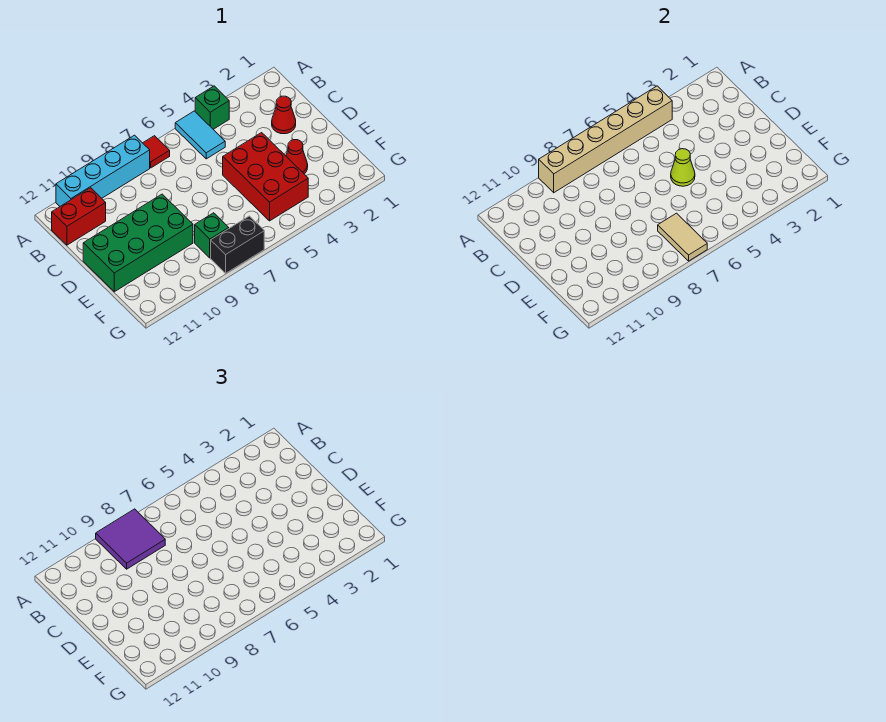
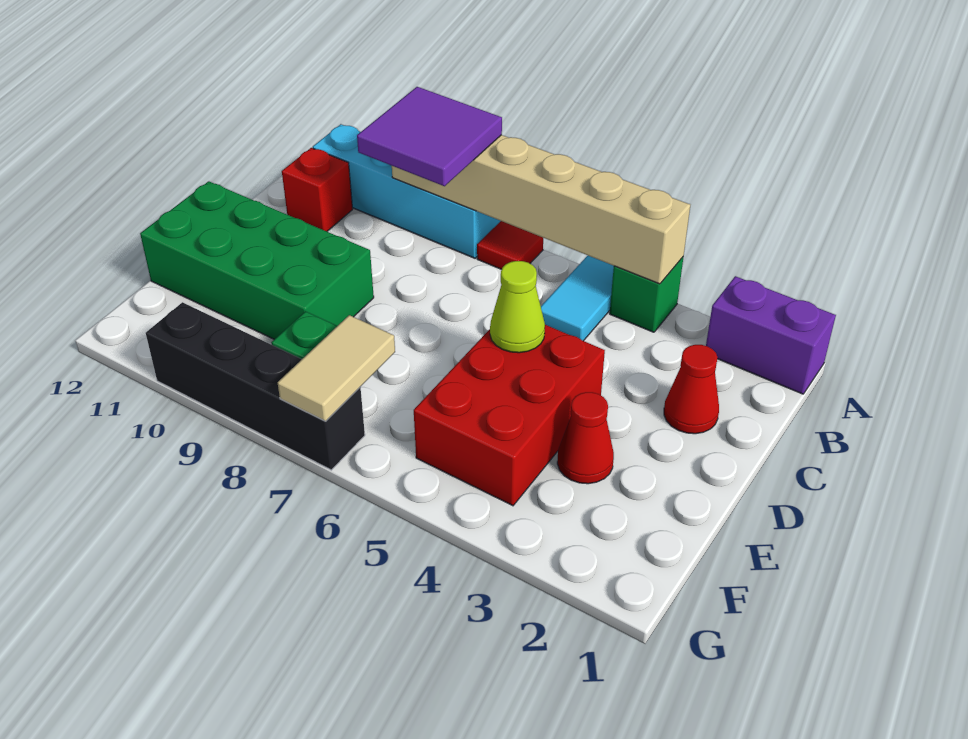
none -> purple brick A1:A2 level 1
red brick B11:B12 level 1 -> red brick B11 level 1
black brick G7:G8 level 1 -> black brick G7:G10 level 1

